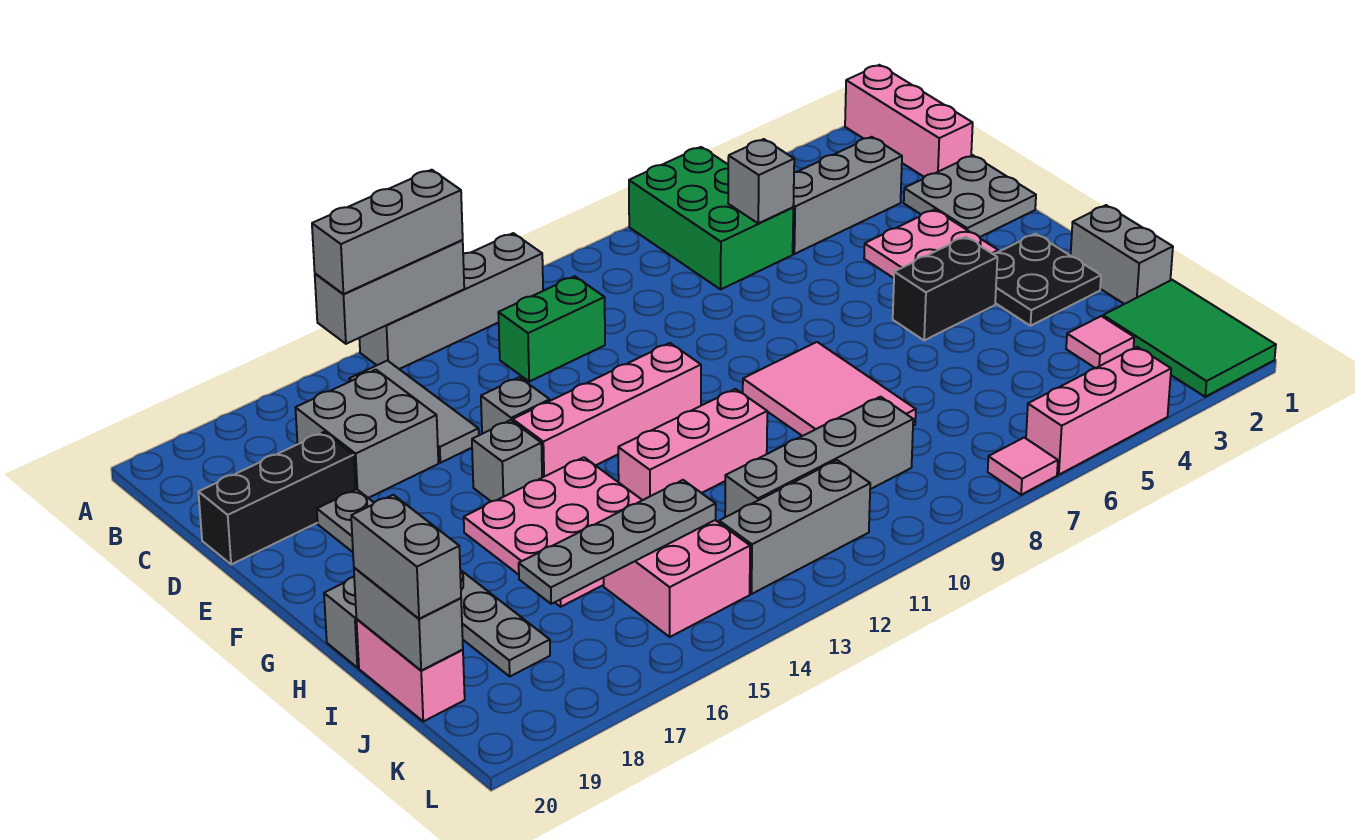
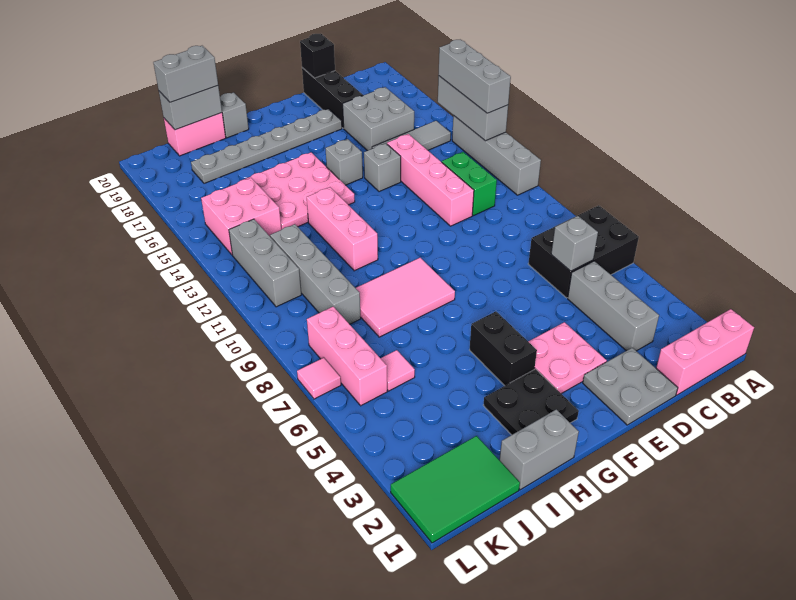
green brick A6:C7 level 1 -> black brick A6:C7 level 1
none -> black brick D20 level 2
pink brick F11:F14 level 1 -> pink brick D11:D14 level 1
pink tile J3 level 1 -> pink tile J6 level 1
grey plate J14:J17 level 2 -> none
pink brick L4:L6 level 1 -> pink brick K6:K8 level 1

